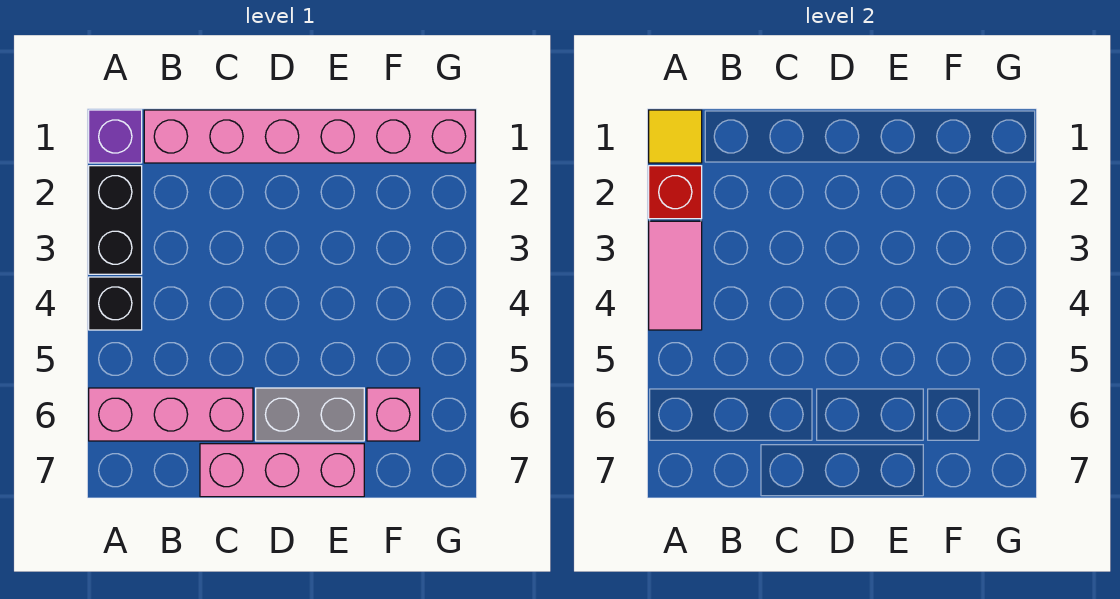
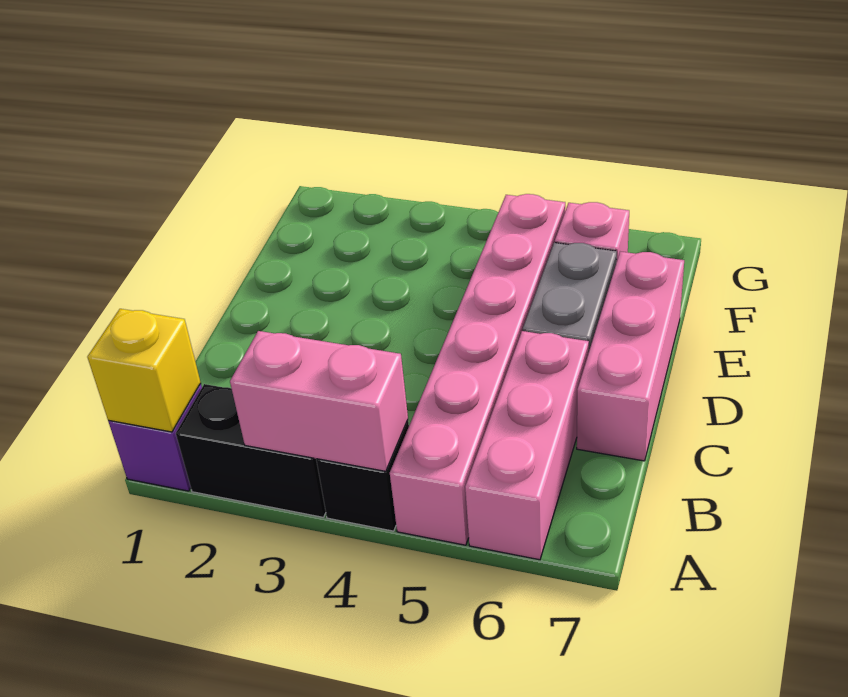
yellow tile A1 level 2 -> yellow brick A1 level 2
red brick A2 level 2 -> none
pink tile A3:A4 level 2 -> pink brick A3:A4 level 2
pink brick B1:G1 level 1 -> pink brick A5:F5 level 1

